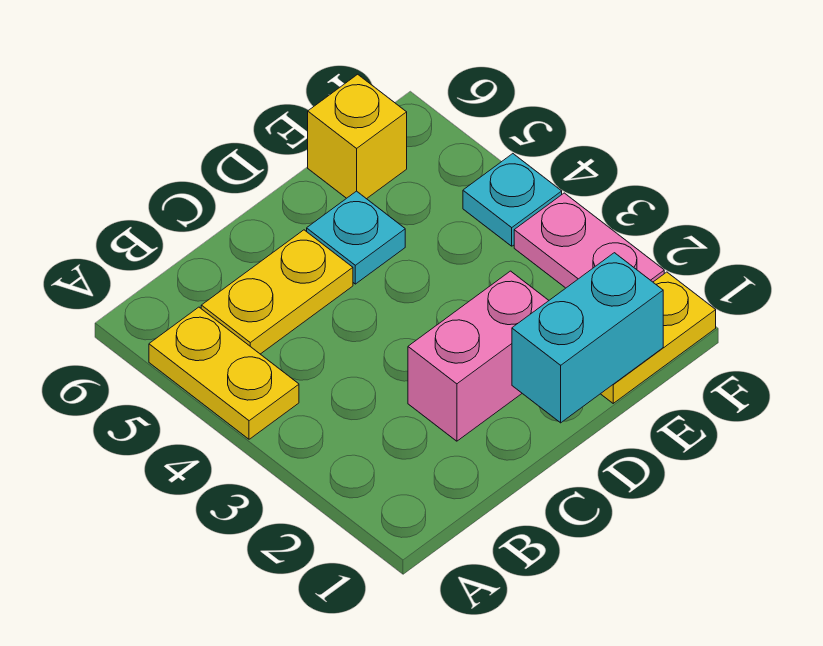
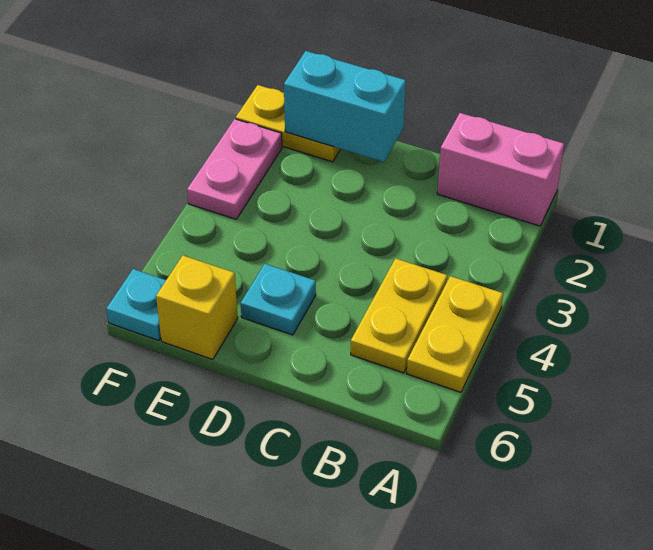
yellow plate B5:C5 level 1 -> yellow plate B4:B5 level 1
pink brick C2:D2 level 1 -> pink brick A1:B1 level 1
cyan plate F4 level 1 -> cyan plate F6 level 1

